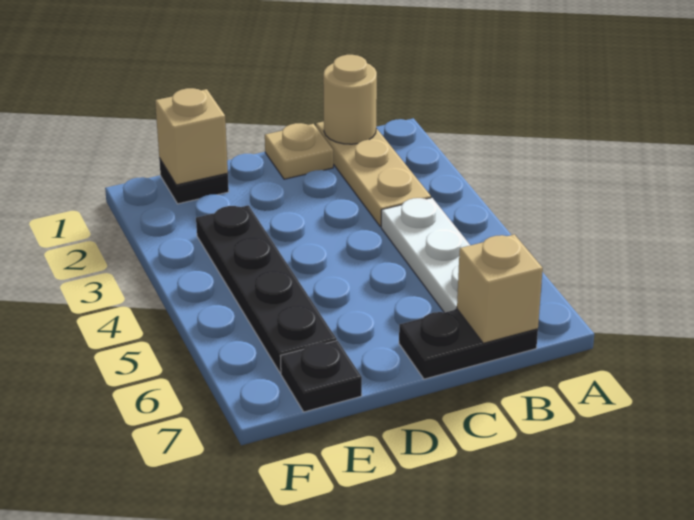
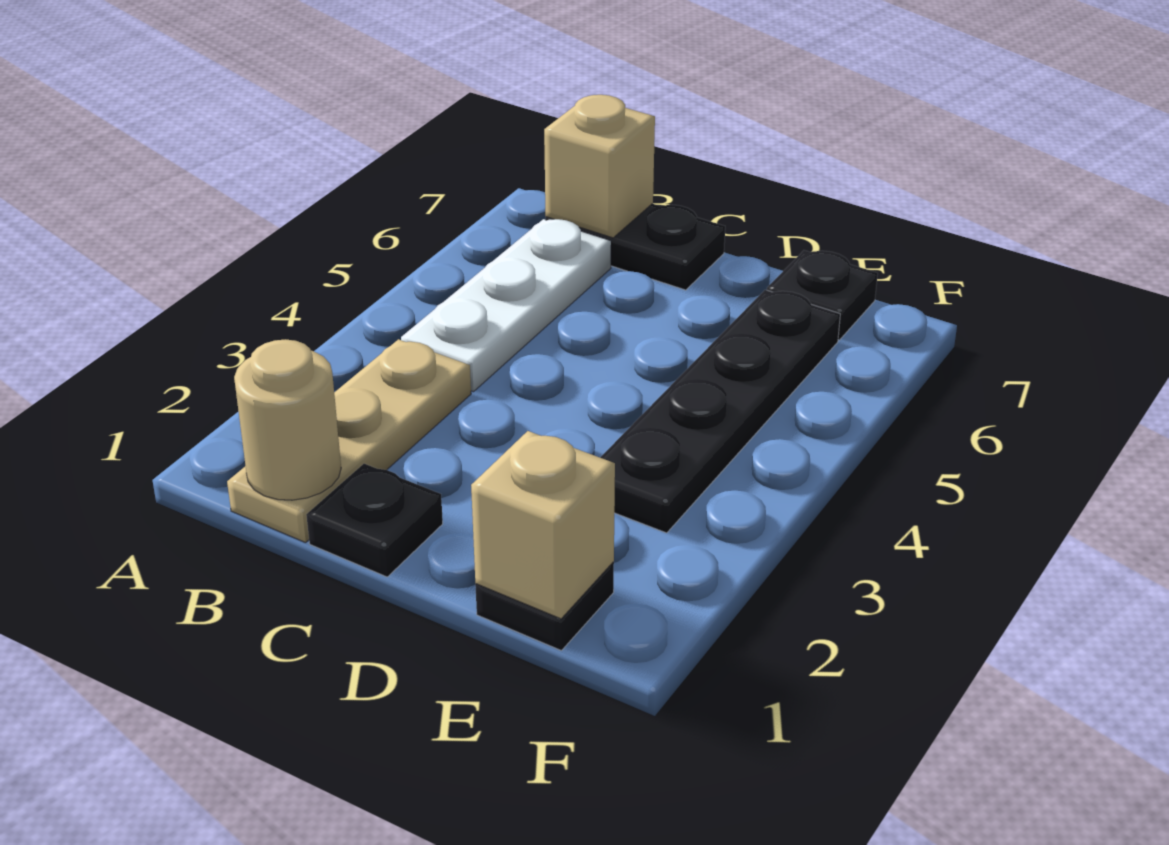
tan plate C1 level 1 -> black plate C1 level 1

